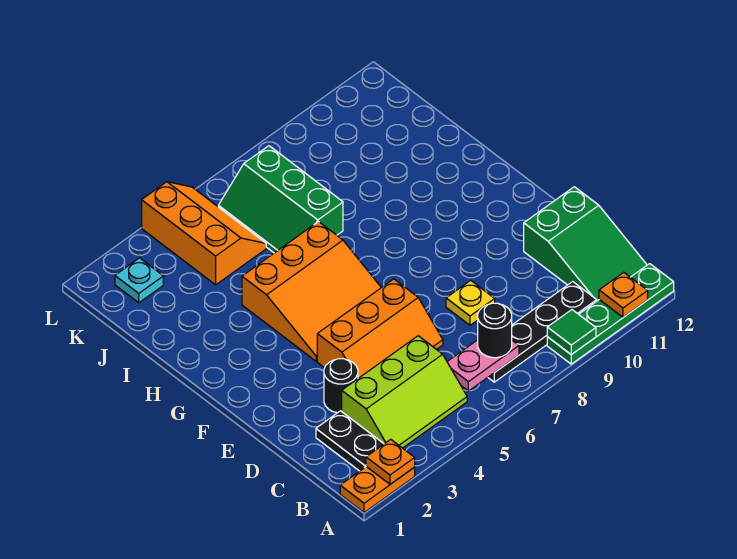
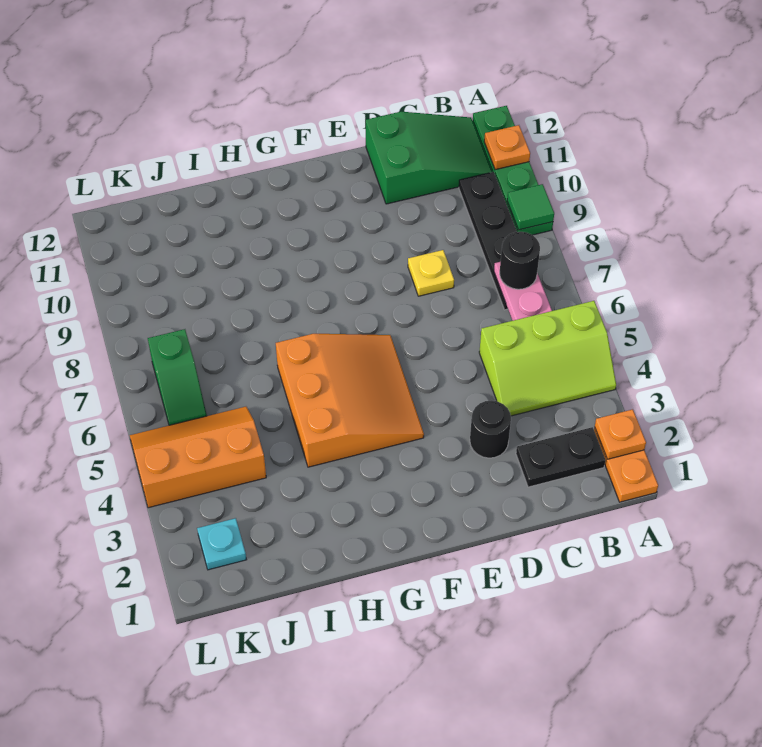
lime slope B3:C5 level 1 top C -> lime slope A4:C5 level 1 top 5
orange slope D4:E6 level 1 top E -> none
green slope I6:K7 level 1 top 7 -> green slope K6:K7 level 1 top 7

